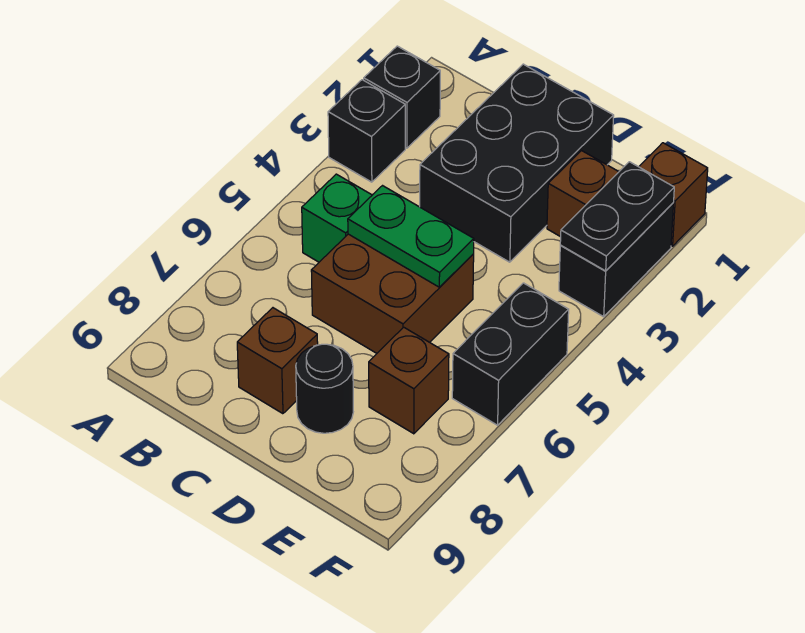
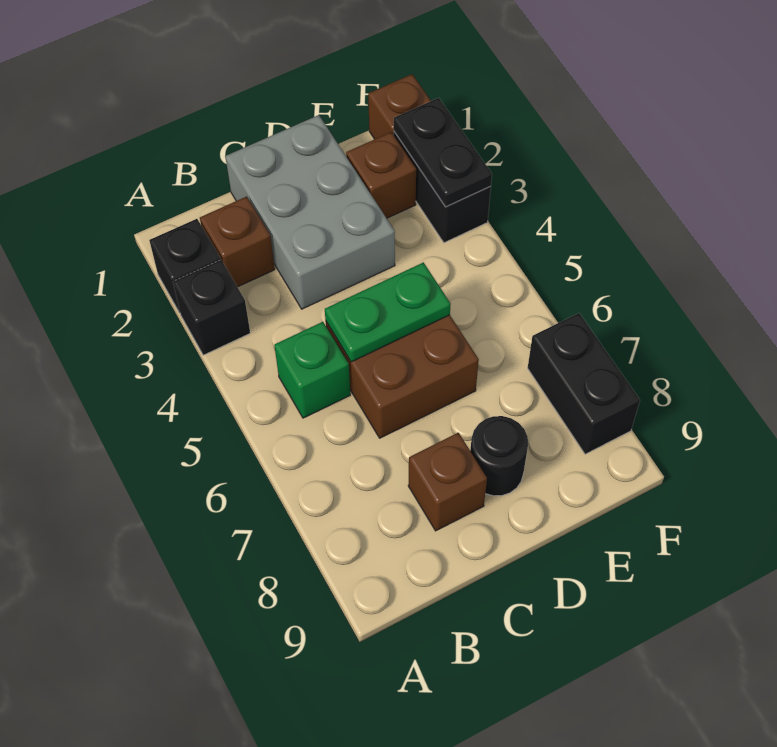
black brick C1:D3 level 1 -> grey brick C1:D3 level 1
brown brick E7 level 1 -> brown brick B2 level 1
black brick F5:F6 level 1 -> black brick F7:F8 level 1

